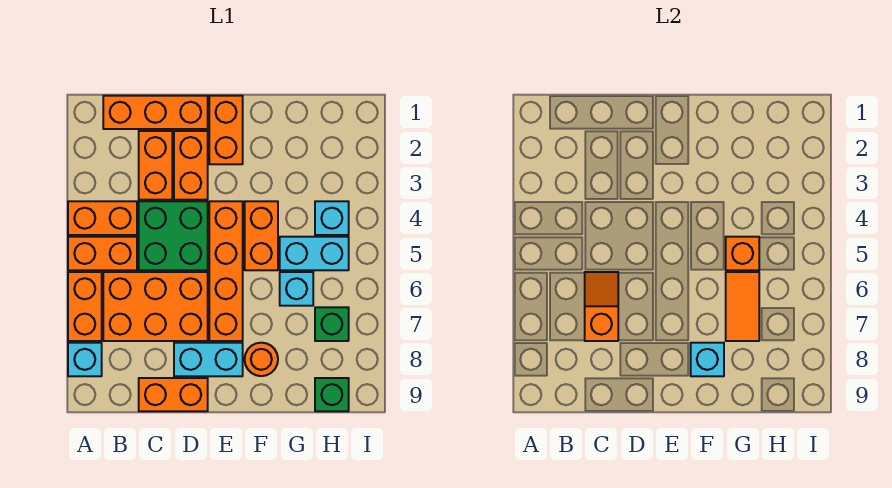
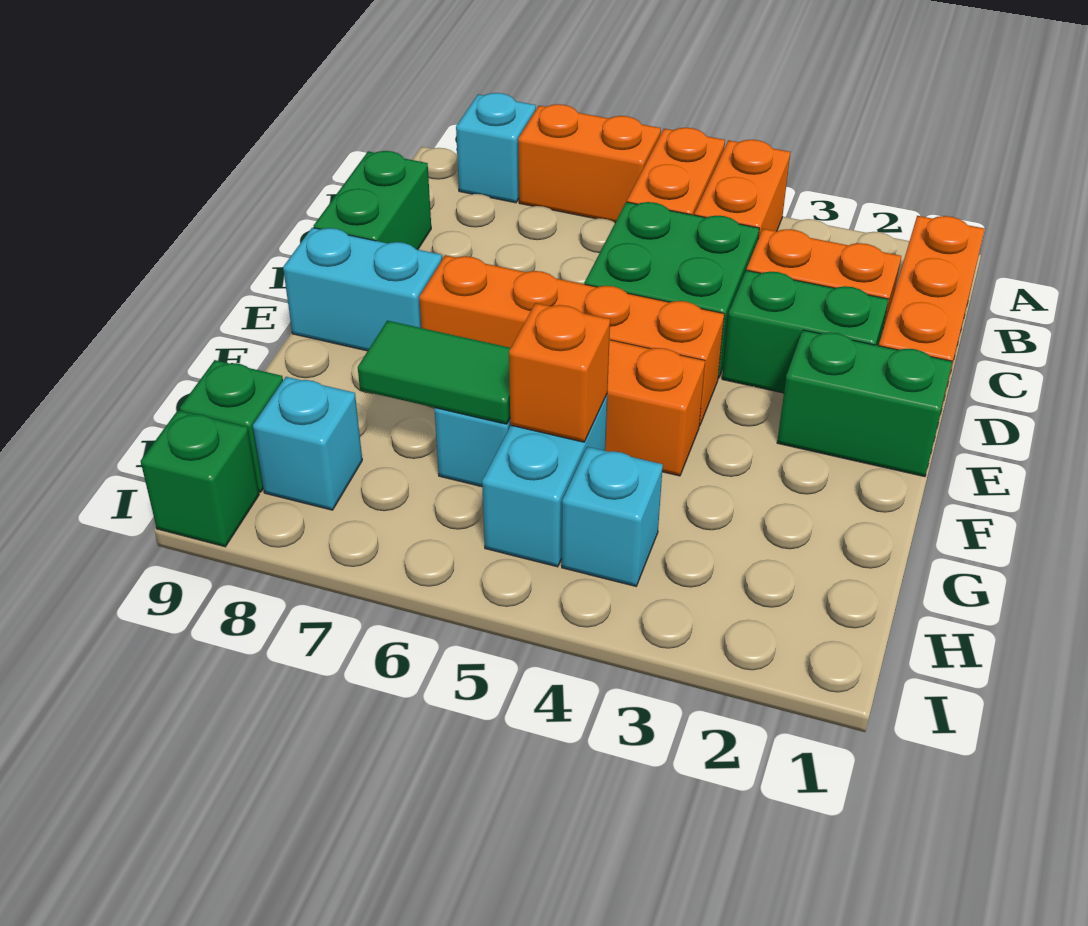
orange brick B6:D7 level 1 -> none
orange slope C6:C7 level 2 top 7 -> none
orange brick C9:D9 level 1 -> green brick C9:D9 level 1
orange brick D2:D3 level 1 -> green brick D2:D3 level 1
cyan brick D8:E8 level 1 -> cyan brick E8:E9 level 1
orange brick E1:E2 level 1 -> green brick E1:E2 level 1
orange round brick F8 level 1 -> none
cyan brick F8 level 2 -> cyan brick H8 level 1
orange tile G6:G7 level 2 -> green tile G6:G7 level 2
green brick H7 level 1 -> green brick I9 level 1

